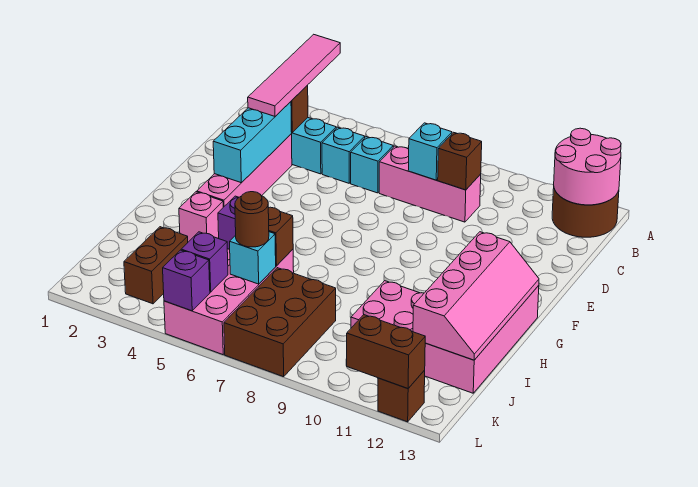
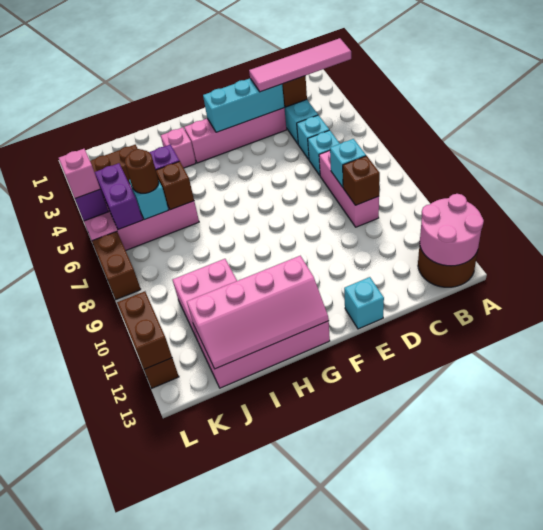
none -> cyan brick E13 level 1
brown brick J7:L8 level 1 -> brown brick L7:L8 level 1
purple brick K5 level 2 -> purple brick K5:K6 level 2
none -> pink brick L5 level 3

